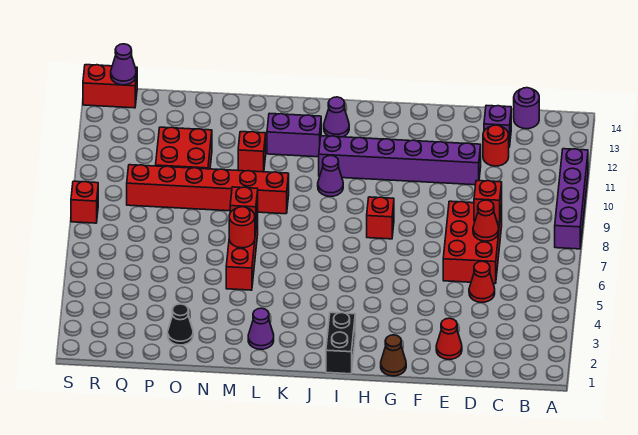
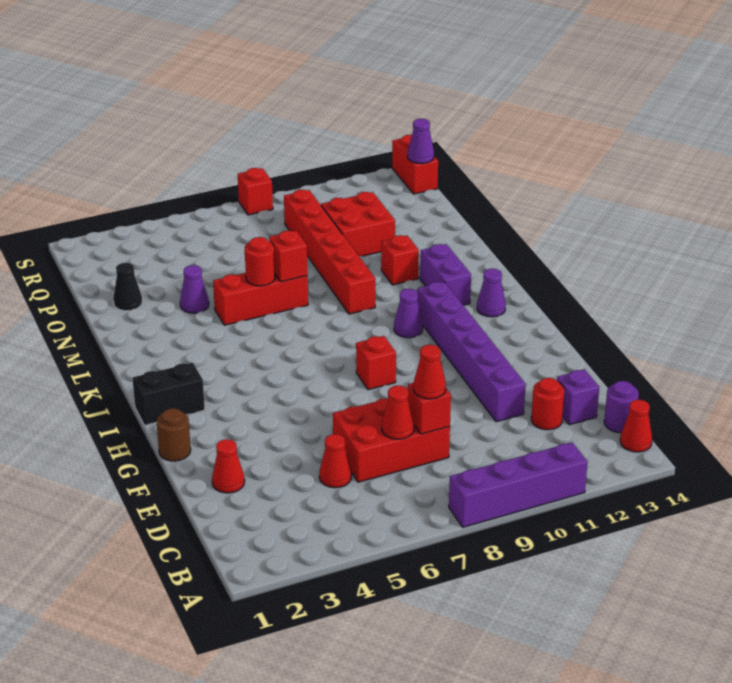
none -> red cone B14 level 1
none -> red cone D8 level 3
brown cone G1 level 1 -> brown round brick G1 level 1
purple cone L2 level 1 -> purple cone N4 level 1

